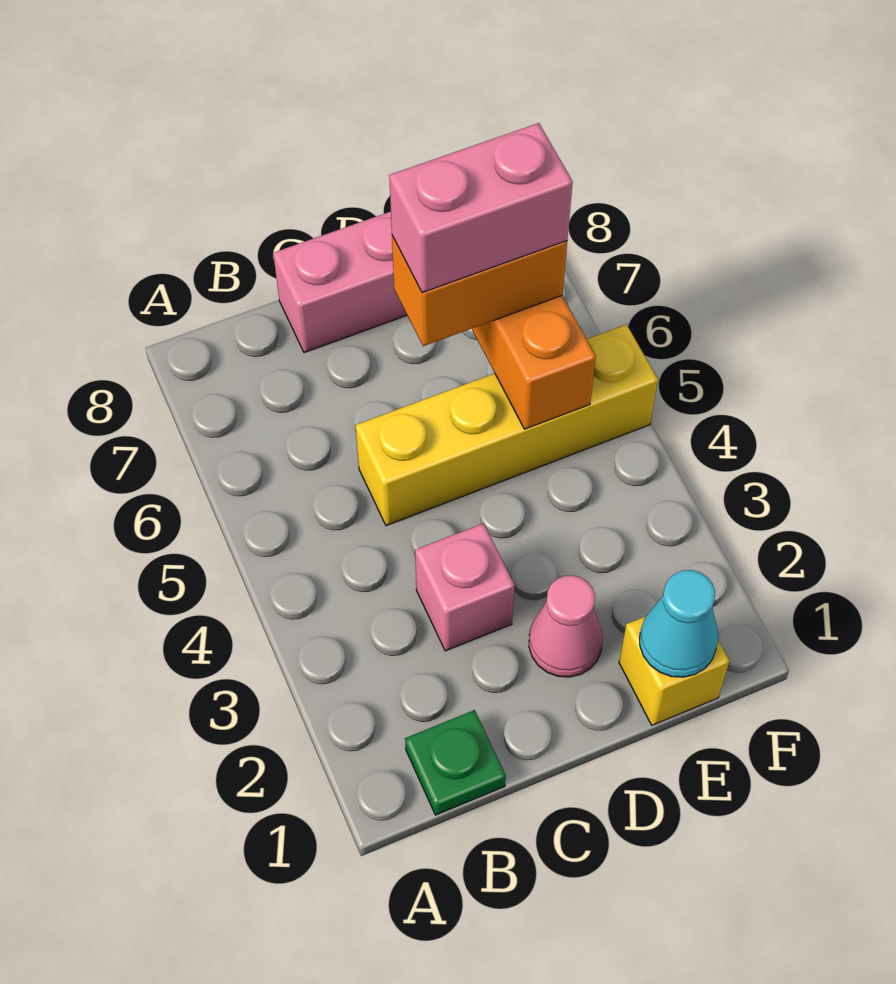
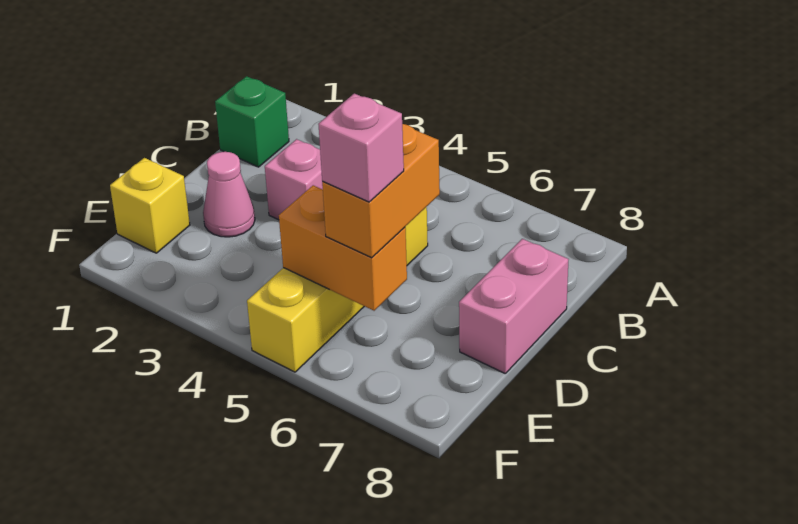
green plate B1 level 1 -> green brick B1 level 1
pink brick D6:E6 level 4 -> pink brick E6 level 4
cyan cone E1 level 2 -> none

